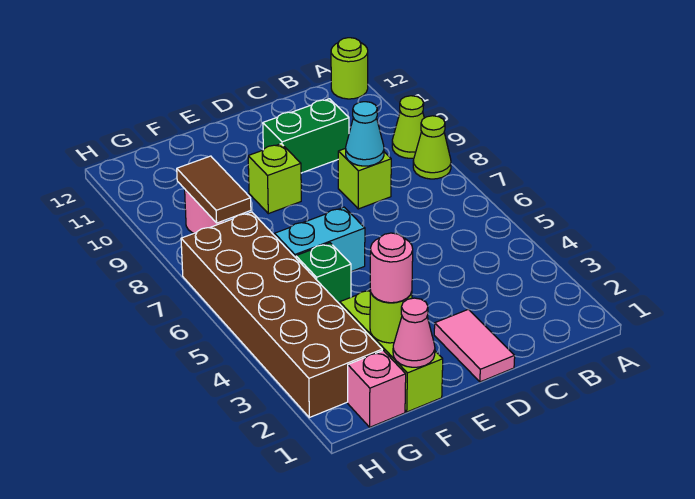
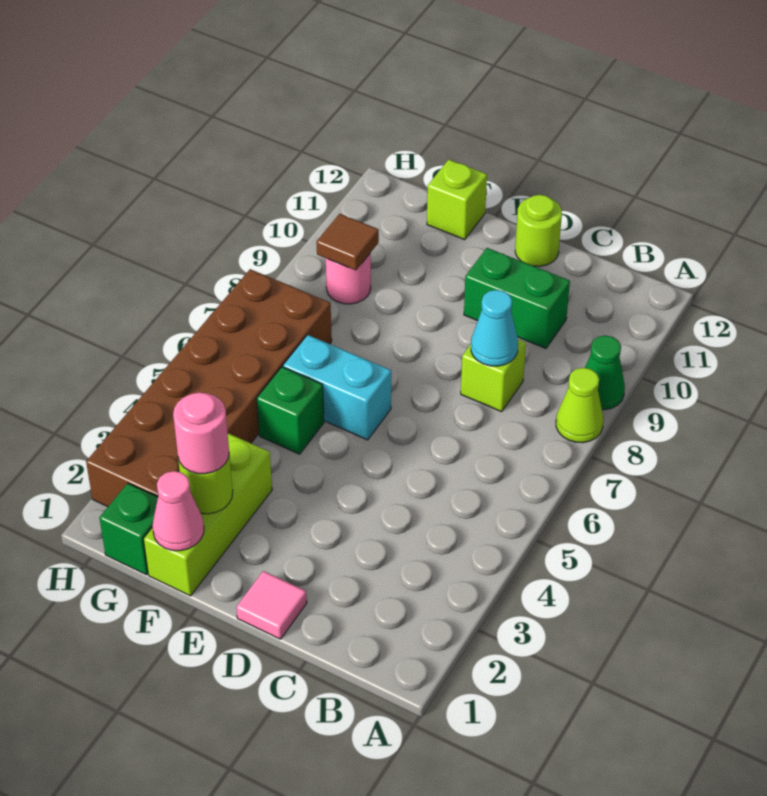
lime cone A9 level 1 -> green cone A9 level 1
lime round brick A12 level 1 -> lime round brick D12 level 1
pink tile D1:D2 level 1 -> pink tile D1 level 1
lime brick E9 level 1 -> lime brick F12 level 1
pink brick G1 level 1 -> green brick G1 level 1
brown tile G8:G9 level 2 -> brown tile G9 level 2

